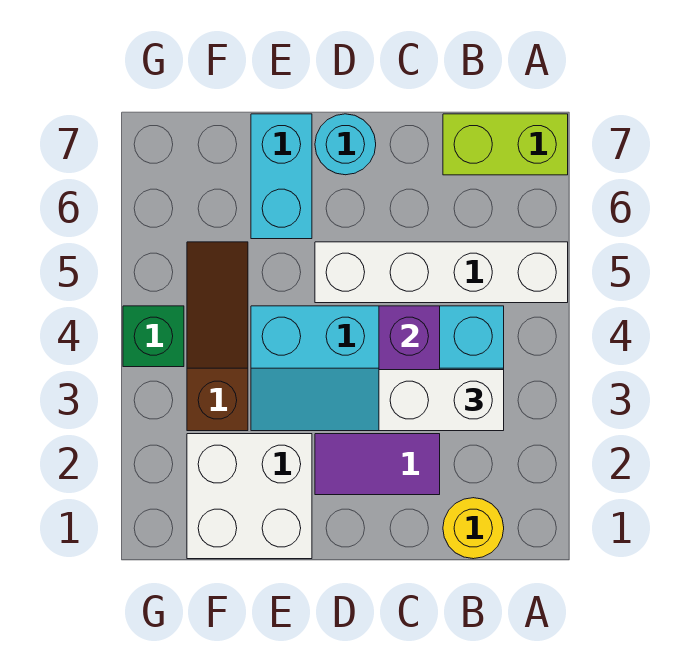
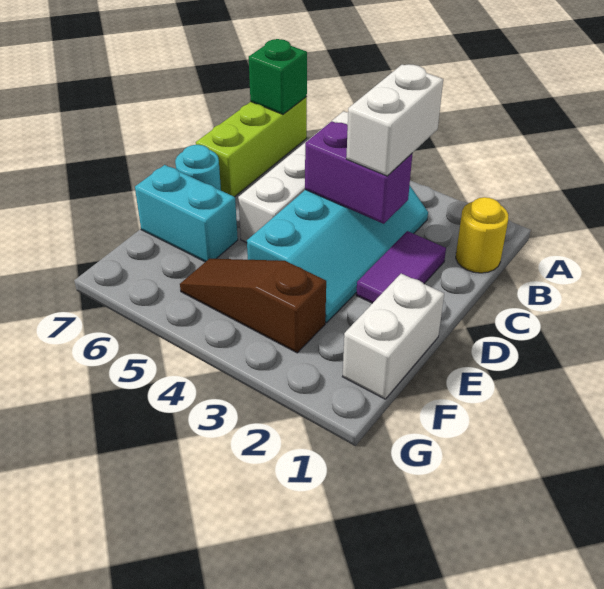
lime brick A7:B7 level 1 -> lime brick A7:C7 level 1
white brick E1:F2 level 1 -> white brick E1:F1 level 1
green brick G4 level 1 -> green brick A7 level 2

